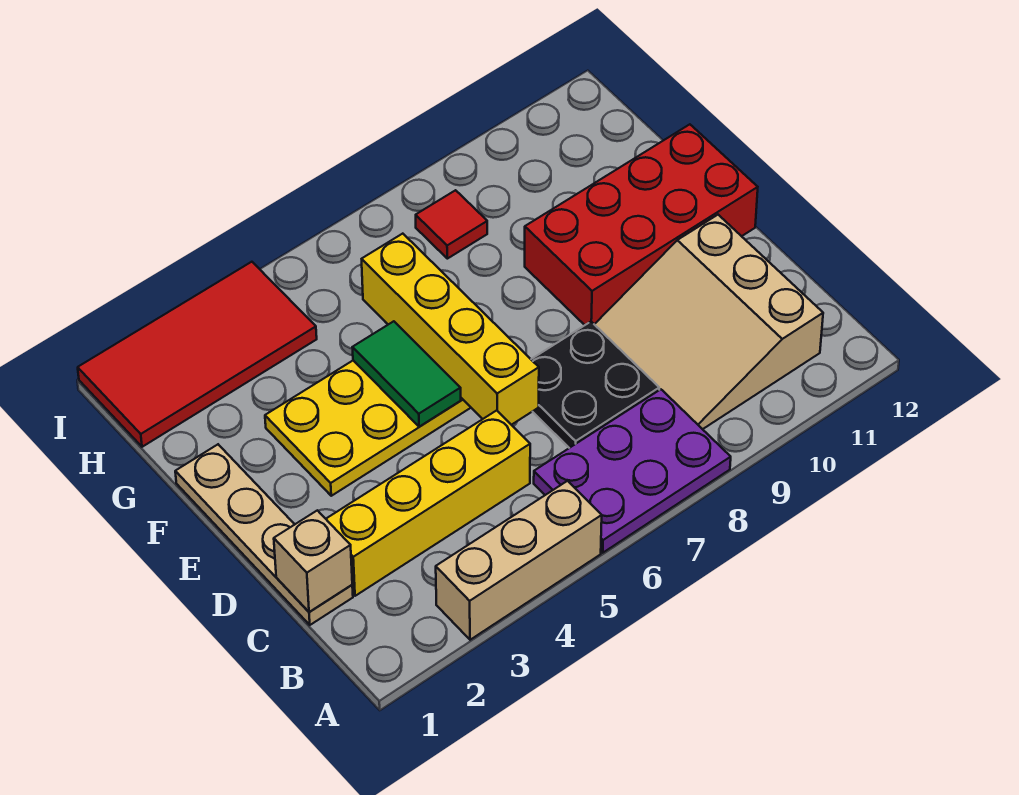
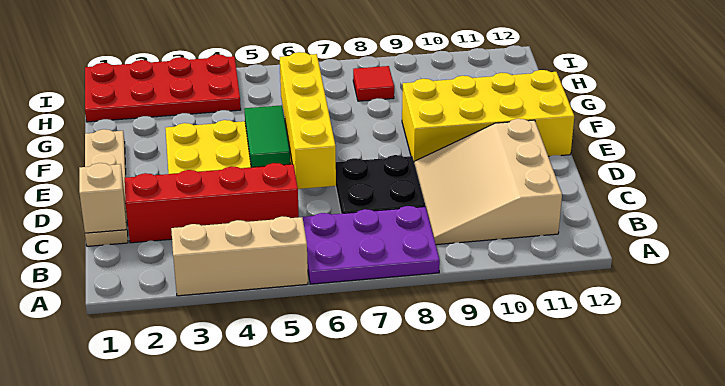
yellow brick C2:C5 level 1 -> red brick C2:C5 level 1
red brick E9:F12 level 1 -> yellow brick E9:F12 level 1
red tile H1:I4 level 1 -> red plate H1:I4 level 1

